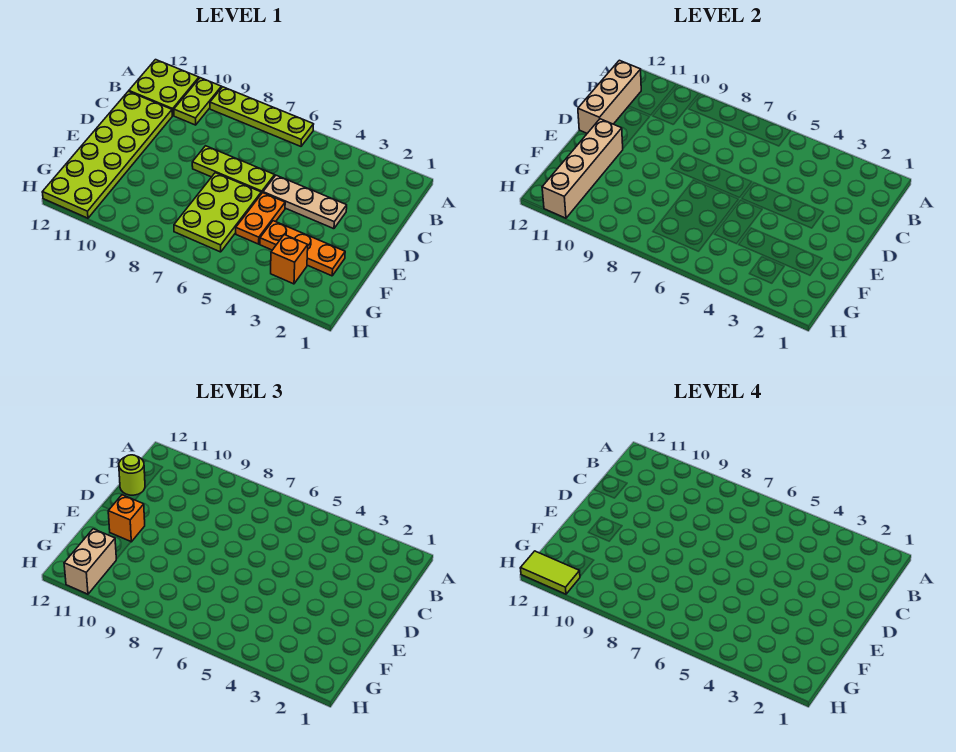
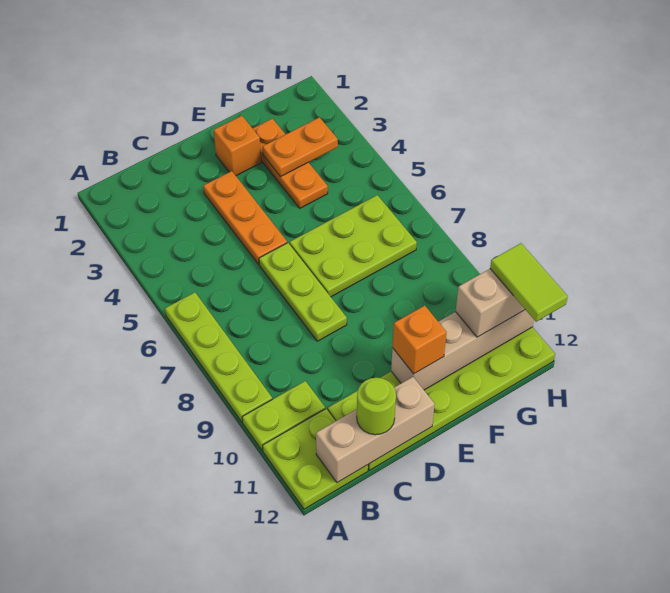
tan plate D3:D5 level 1 -> orange plate D3:D5 level 1
orange plate E5:F5 level 1 -> orange plate F3:G3 level 2
orange brick G3 level 1 -> orange brick E2 level 1

